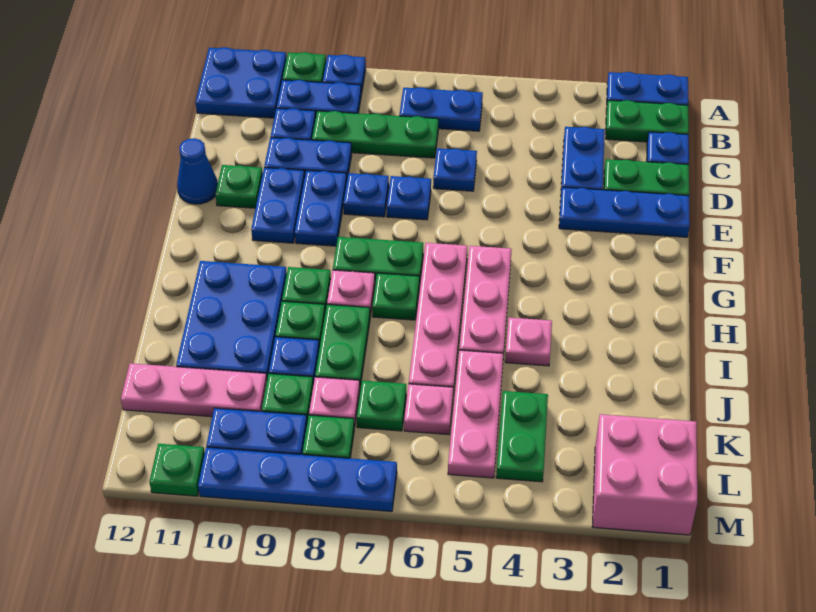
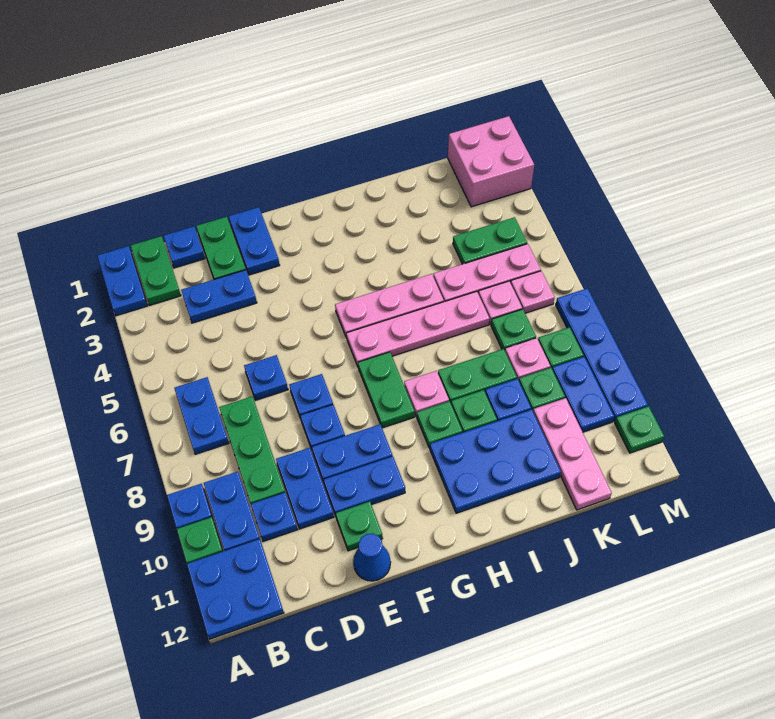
blue plate E1:E3 level 1 -> blue plate E1:E2 level 1
green plate H7 level 1 -> none
pink plate I4 level 1 -> pink plate L6 level 1

